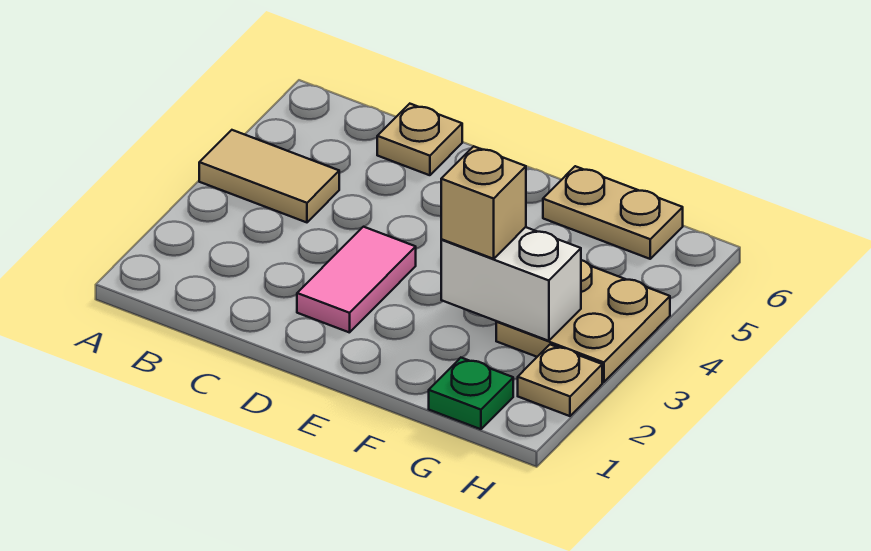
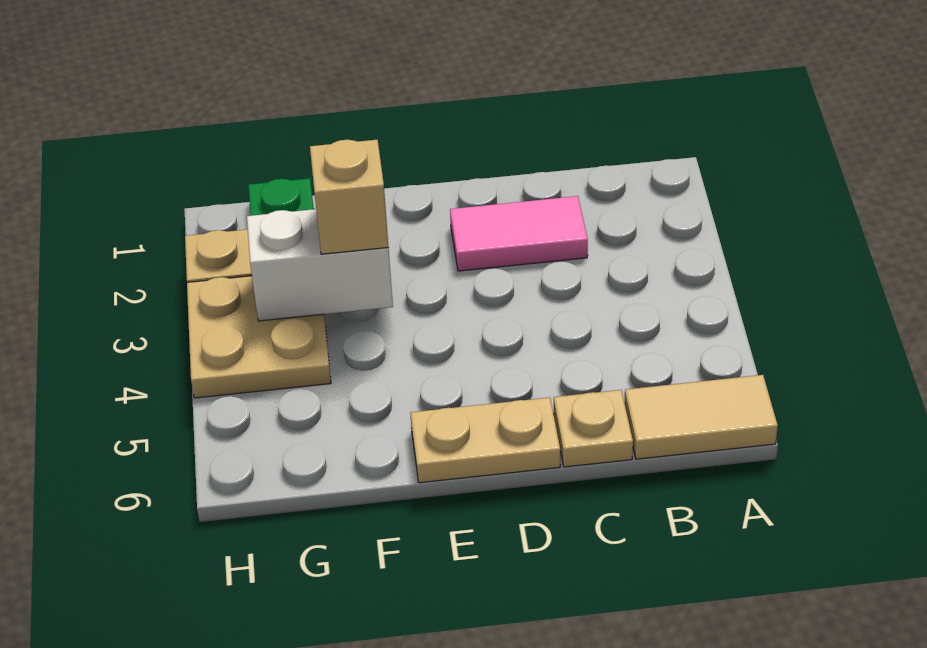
tan tile A4:B4 level 1 -> tan tile A6:B6 level 1
pink tile D2:D3 level 1 -> pink tile C2:D2 level 1
tan plate F6:G6 level 1 -> tan plate D6:E6 level 1

